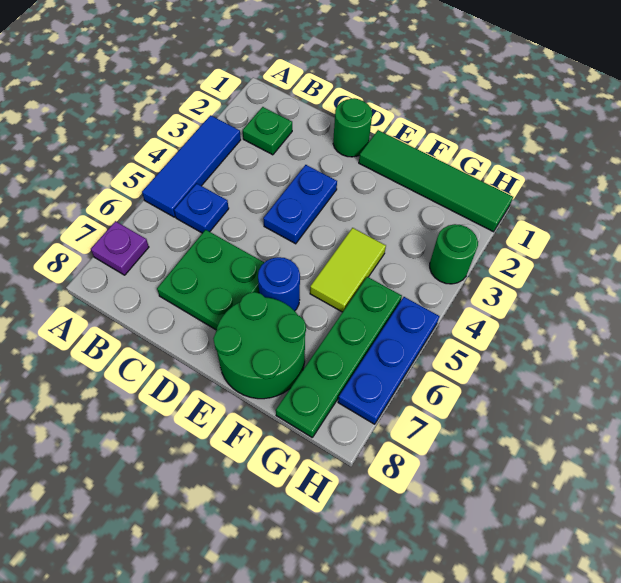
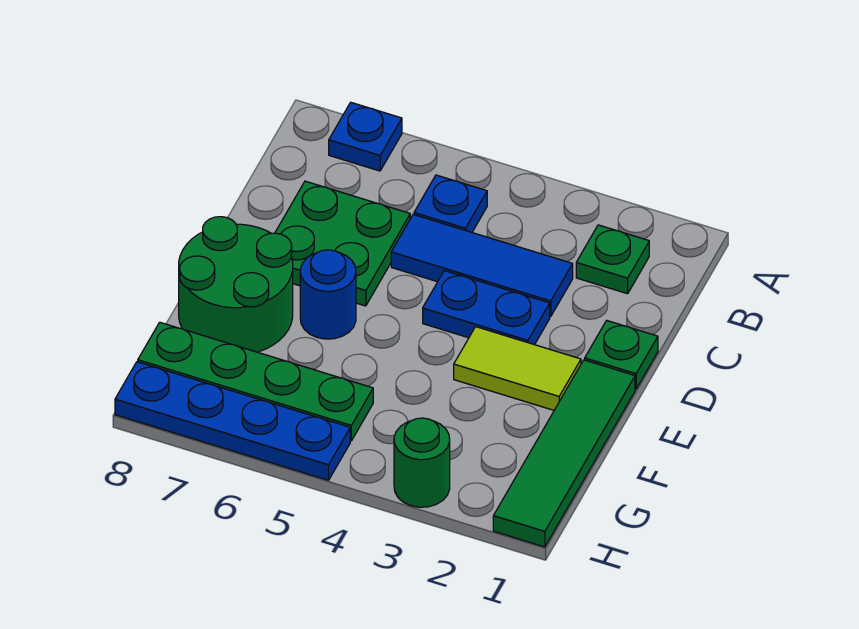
blue tile A3:A5 level 1 -> blue tile C3:C5 level 1
purple plate A7 level 1 -> blue plate A7 level 1
green round brick D1 level 1 -> green plate D1 level 1
lime tile F4:F5 level 1 -> lime tile E2:E3 level 1
blue plate H5:H7 level 1 -> blue plate H5:H8 level 1

